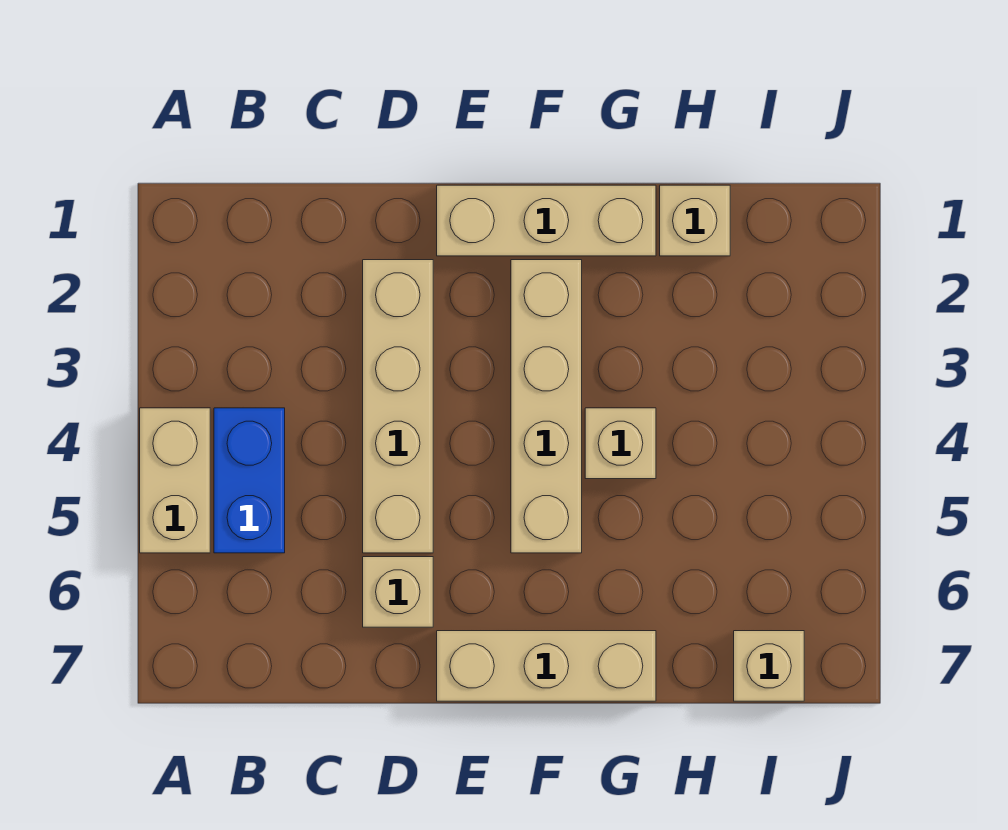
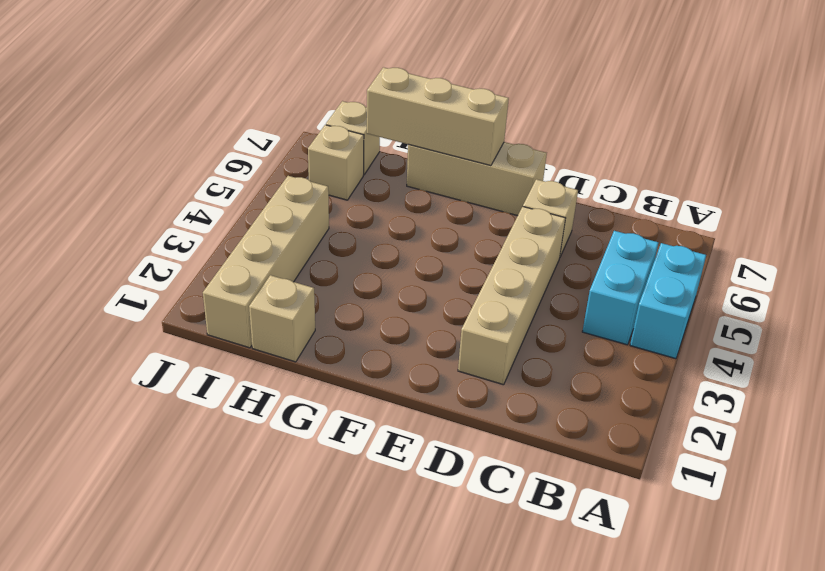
tan brick A4:A5 level 1 -> cyan brick A4:A5 level 1
blue brick B4:B5 level 1 -> cyan brick B4:B5 level 1
tan brick E1:G1 level 1 -> tan brick F7:H7 level 2
tan brick F2:F5 level 1 -> tan brick I1:I4 level 1
tan brick G4 level 1 -> tan brick I6 level 1

